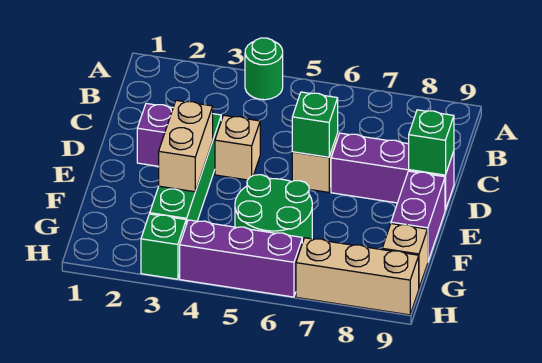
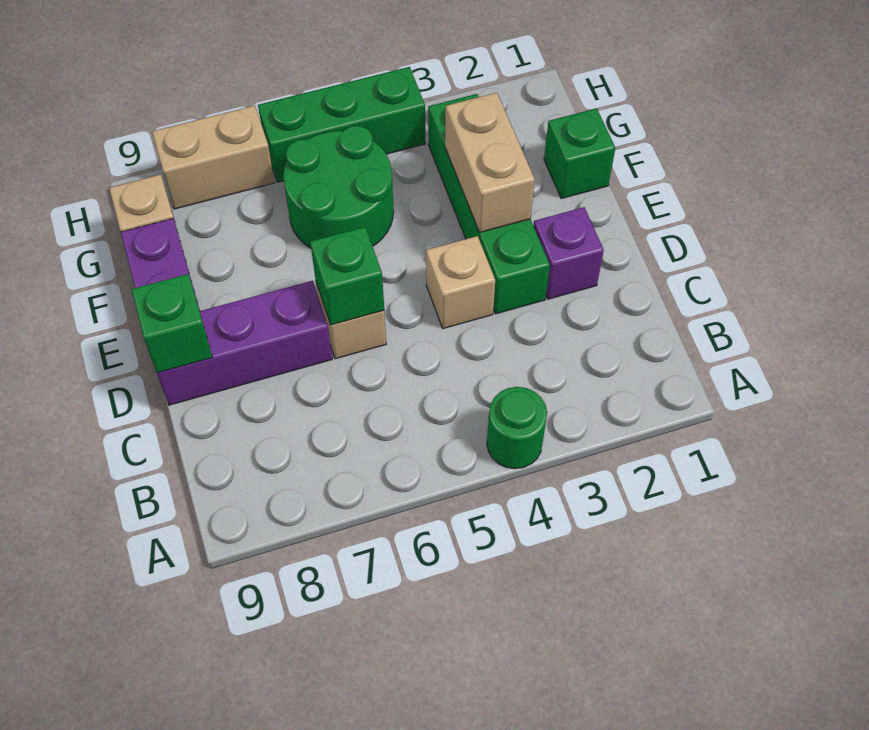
green brick H3 level 1 -> green brick F1 level 1
purple brick H4:H6 level 1 -> green brick H4:H6 level 1
tan brick H7:H9 level 1 -> tan brick H7:H8 level 1

